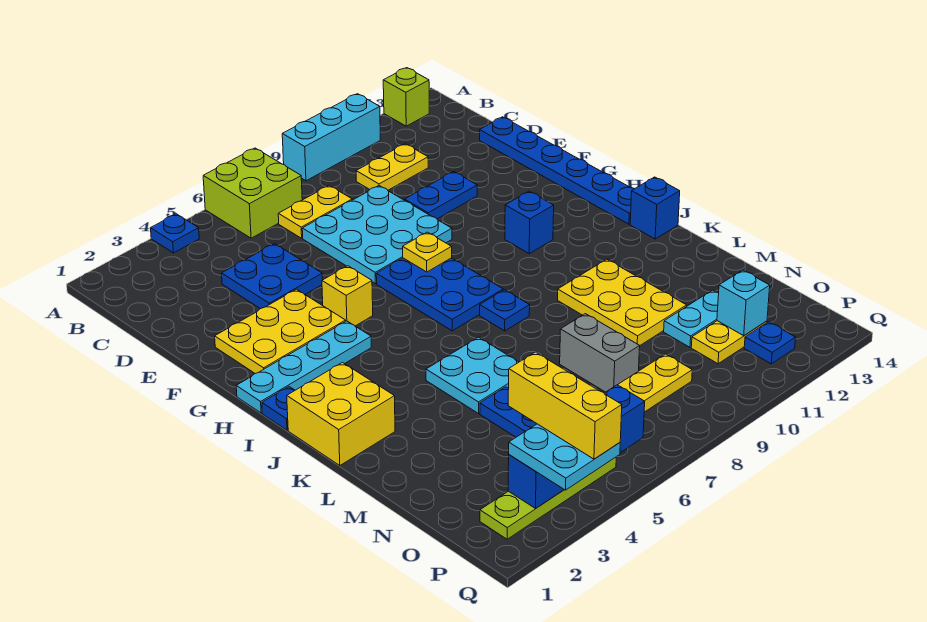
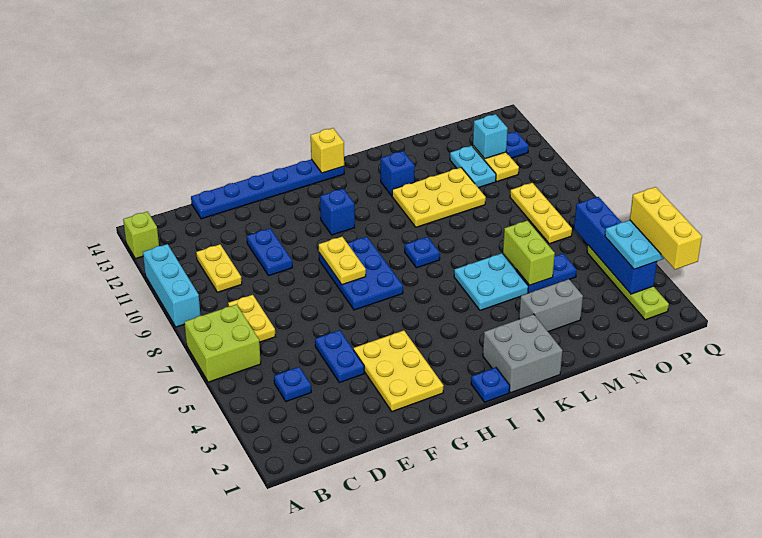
blue plate A4 level 1 -> blue plate C4 level 1
blue plate D4:E5 level 1 -> blue plate E4:E5 level 1
cyan plate D7:F9 level 1 -> none
yellow brick G5 level 1 -> yellow brick I14 level 2
blue plate G7:I8 level 1 -> blue plate G7:H9 level 1
yellow plate G8 level 2 -> yellow plate G8:G9 level 2
cyan plate H1:H4 level 1 -> none
yellow brick J1:K2 level 1 -> grey brick J1:K2 level 1
blue brick J14 level 1 -> blue brick K12 level 1
none -> lime brick M5:M6 level 2
grey brick M8:N8 level 1 -> grey brick L3:M3 level 1
yellow brick O4:Q4 level 4 -> yellow brick Q2:Q4 level 4

